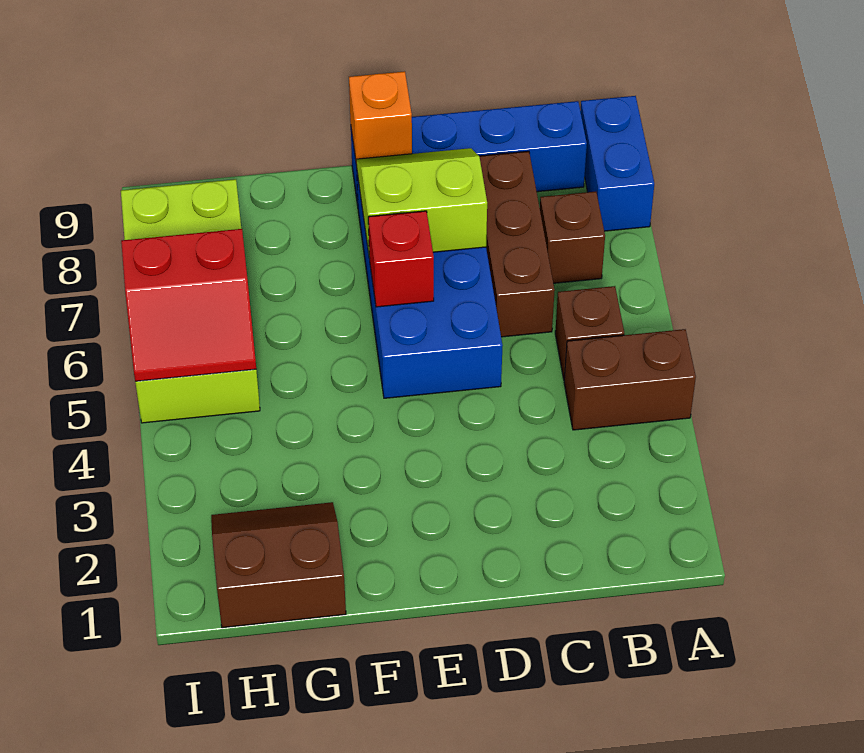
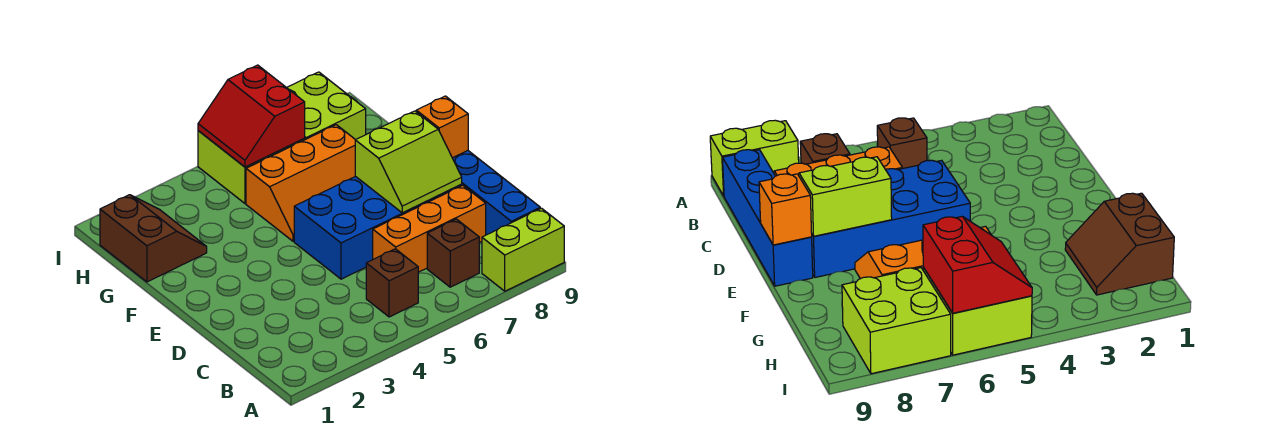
brown brick A4:B4 level 1 -> none
blue brick A8:A9 level 1 -> lime brick A8:A9 level 1
brown brick C6:C8 level 1 -> orange brick C6:C8 level 1
lime slope D7:E8 level 2 top 7 -> lime slope D7:E8 level 2 top E
red brick E6 level 2 -> none
none -> orange slope F5:G7 level 1 top G

